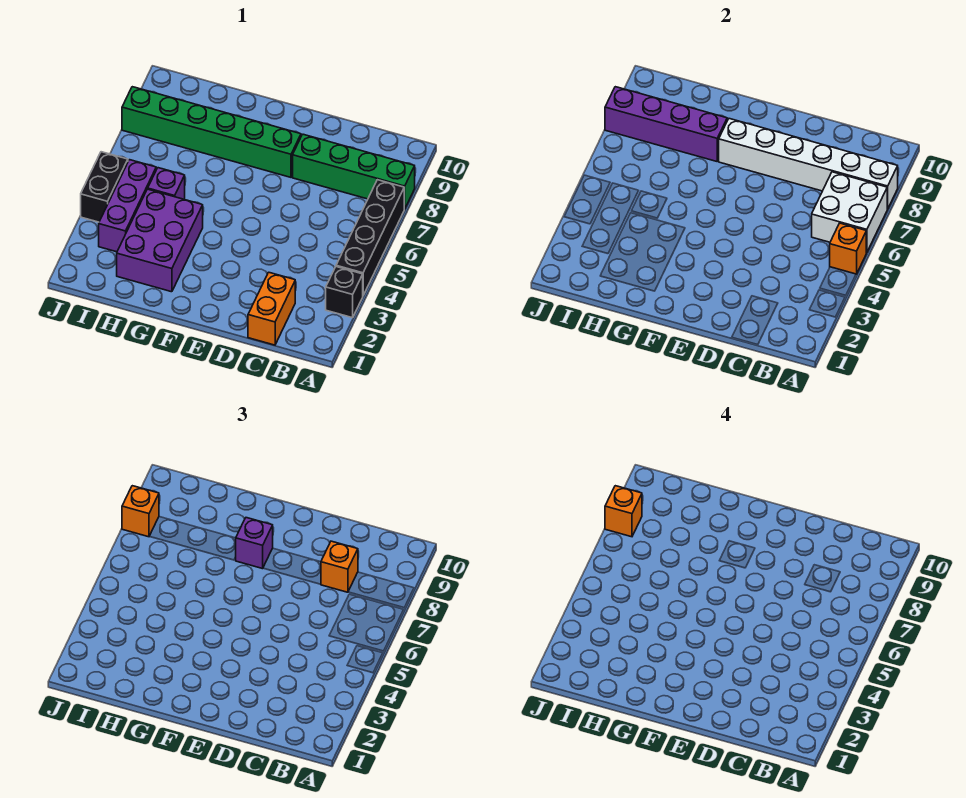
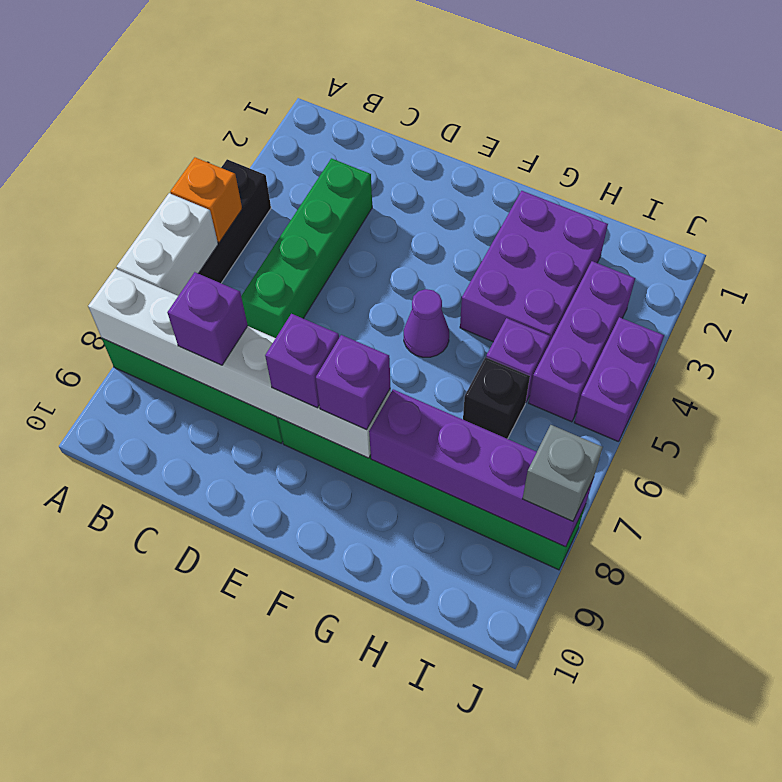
black brick A3 level 1 -> black brick H6 level 1
white brick A6:B7 level 2 -> white brick A6:A7 level 2
orange brick C1:C2 level 1 -> none
none -> green brick C3:C6 level 1
orange brick C8 level 3 -> purple brick C8 level 3
none -> purple brick E8 level 3
none -> purple cone F5 level 1
black brick J4:J5 level 1 -> purple brick J4:J5 level 1
orange brick J8 level 3 -> grey brick J8 level 3
orange brick J8 level 4 -> none

